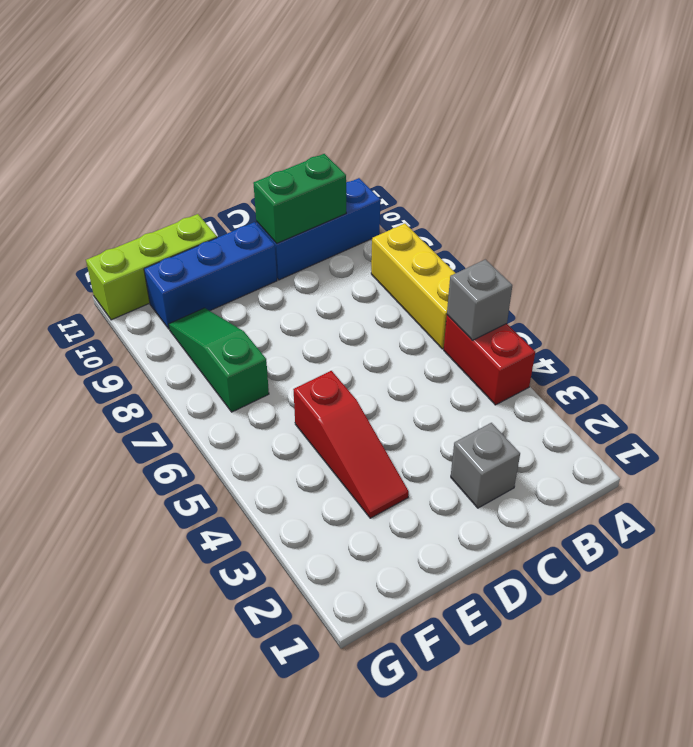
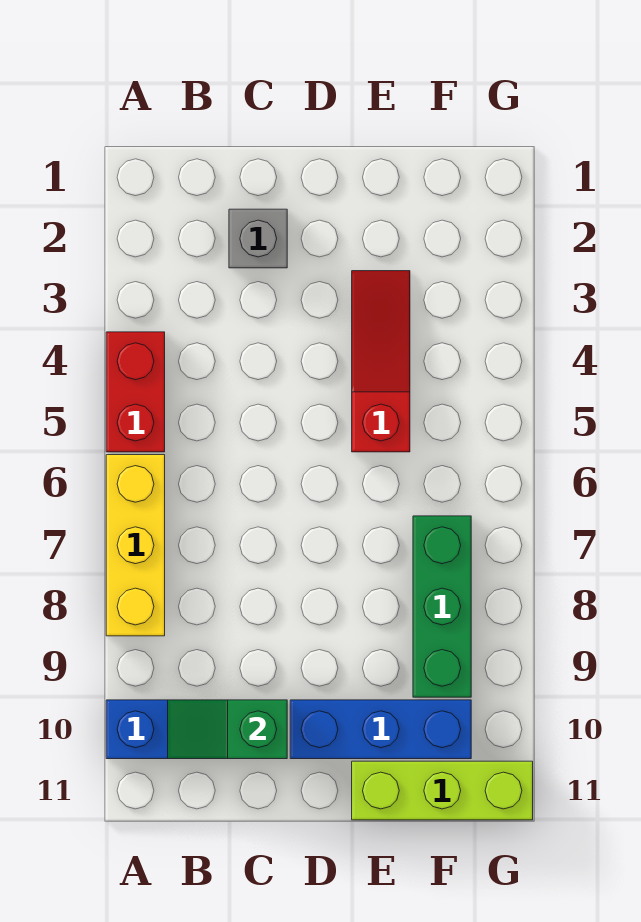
grey brick A5 level 2 -> none
green brick B10:C10 level 2 -> green slope B10:C10 level 2 top C
green slope F7:F9 level 1 top 7 -> green brick F7:F9 level 1

